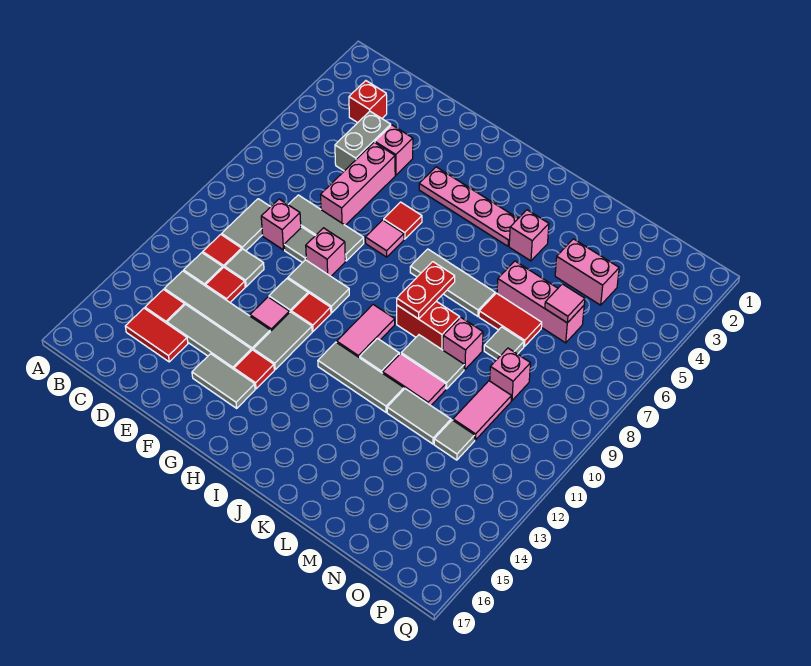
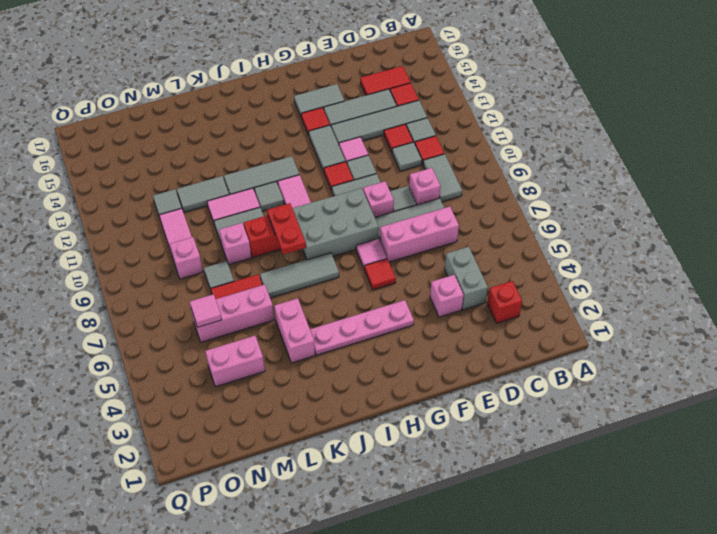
pink brick E5:E7 level 1 -> pink brick D7:F7 level 1
none -> grey brick G8:I9 level 1
pink brick K4 level 1 -> pink brick K4:K5 level 1

